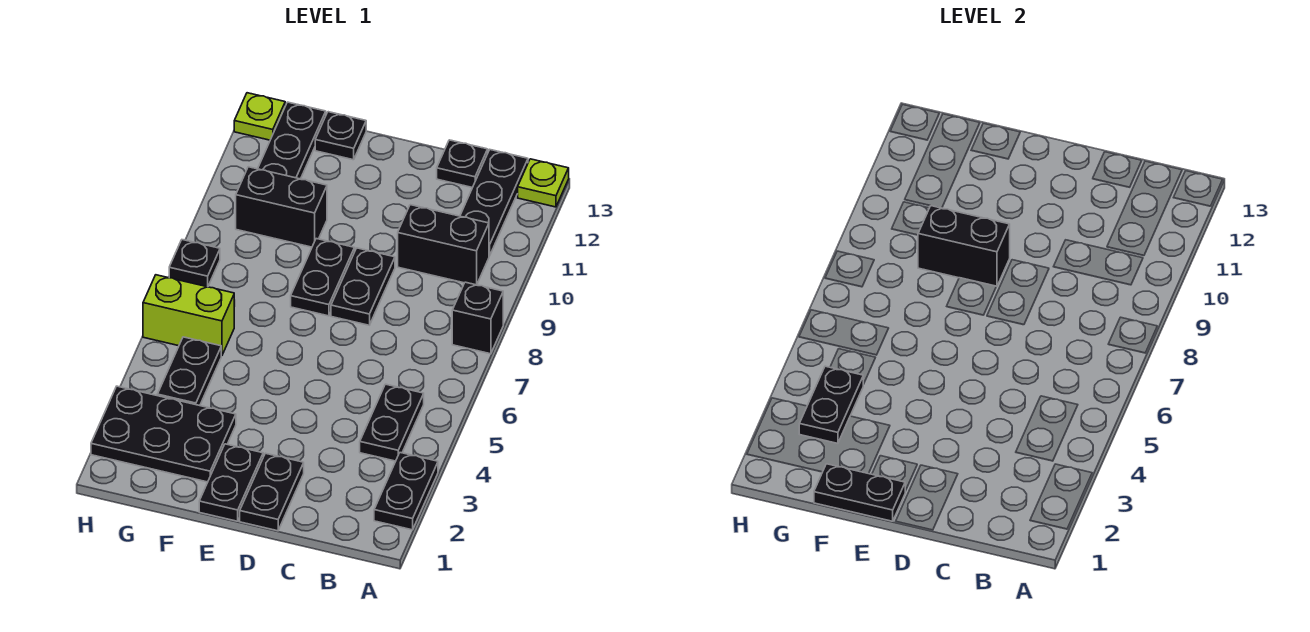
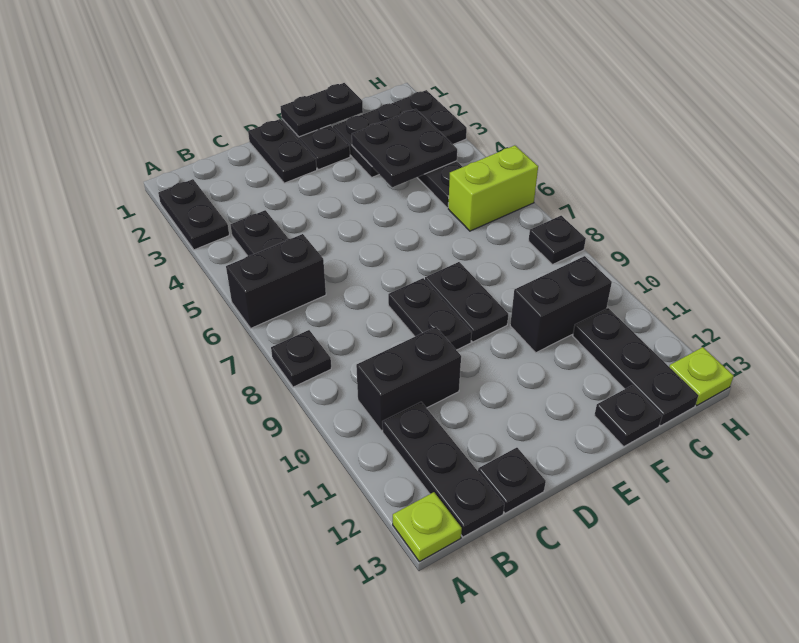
black brick A8 level 1 -> black plate A8 level 1
black brick E9:F9 level 2 -> black brick A6:B6 level 1
black plate G3:G4 level 2 -> black plate F3:G4 level 2

